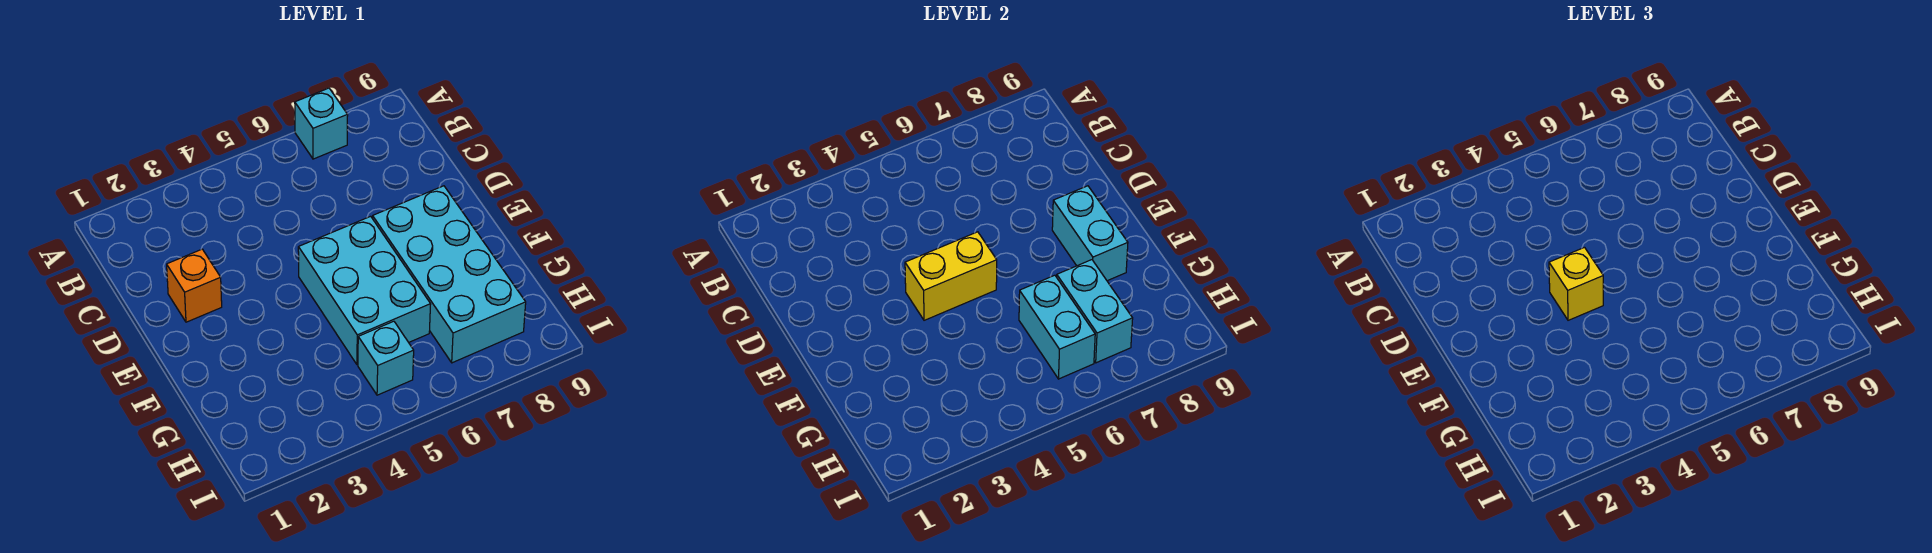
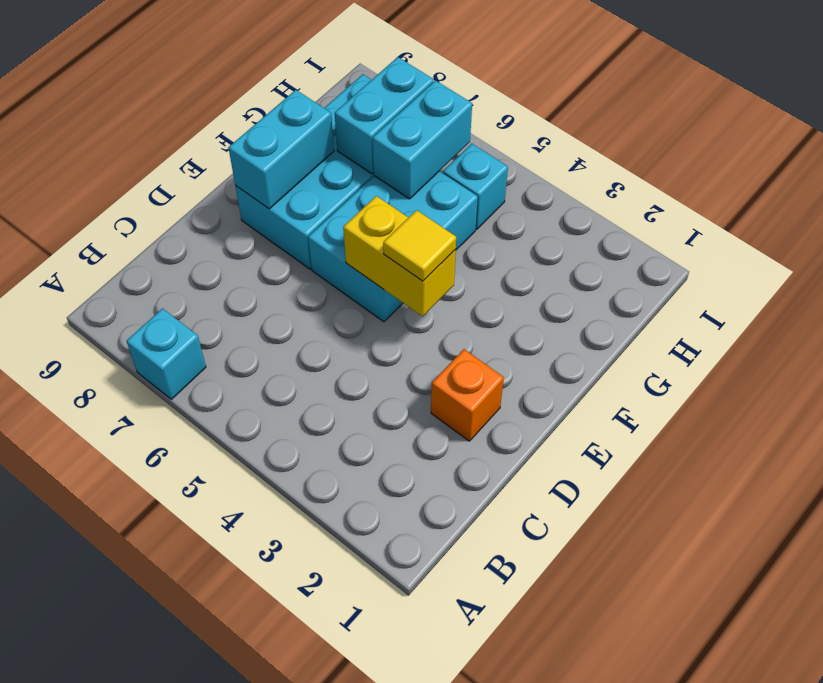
yellow brick E4 level 3 -> yellow tile E4 level 3

